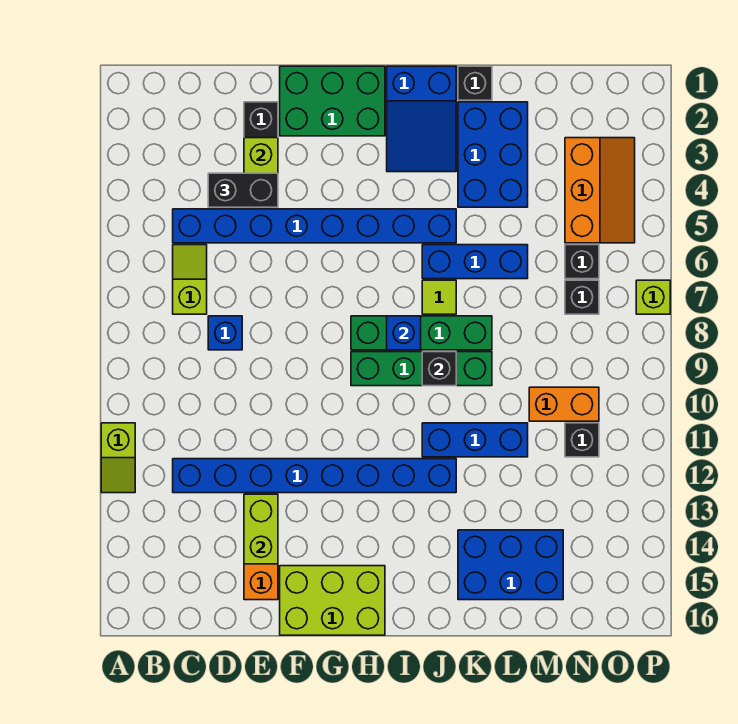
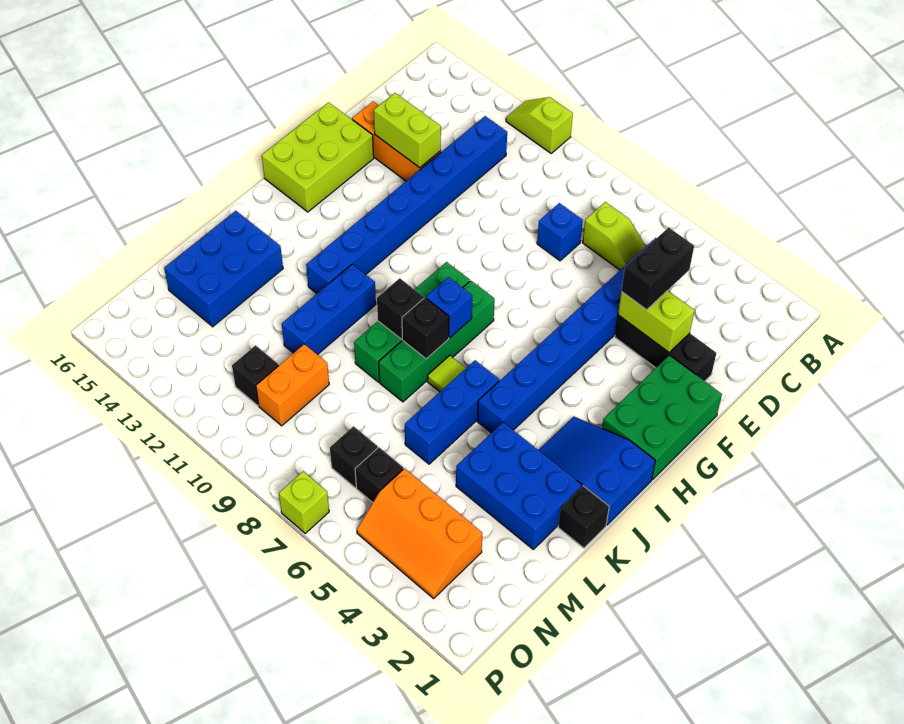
none -> black brick J8 level 2

